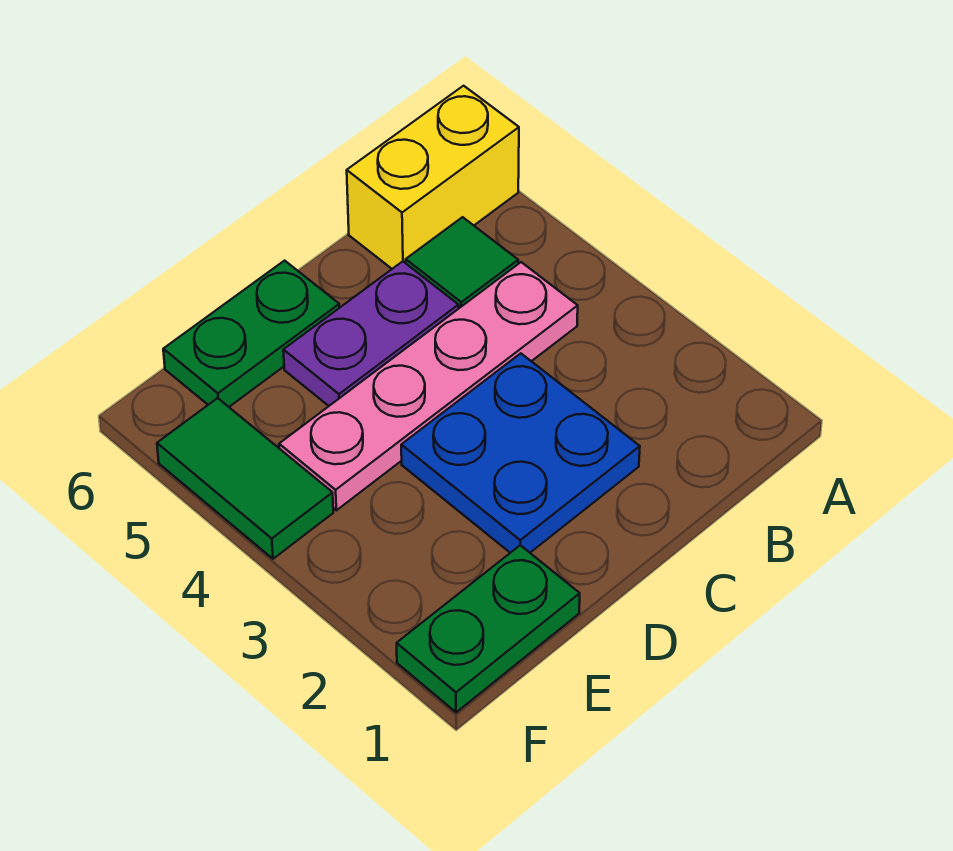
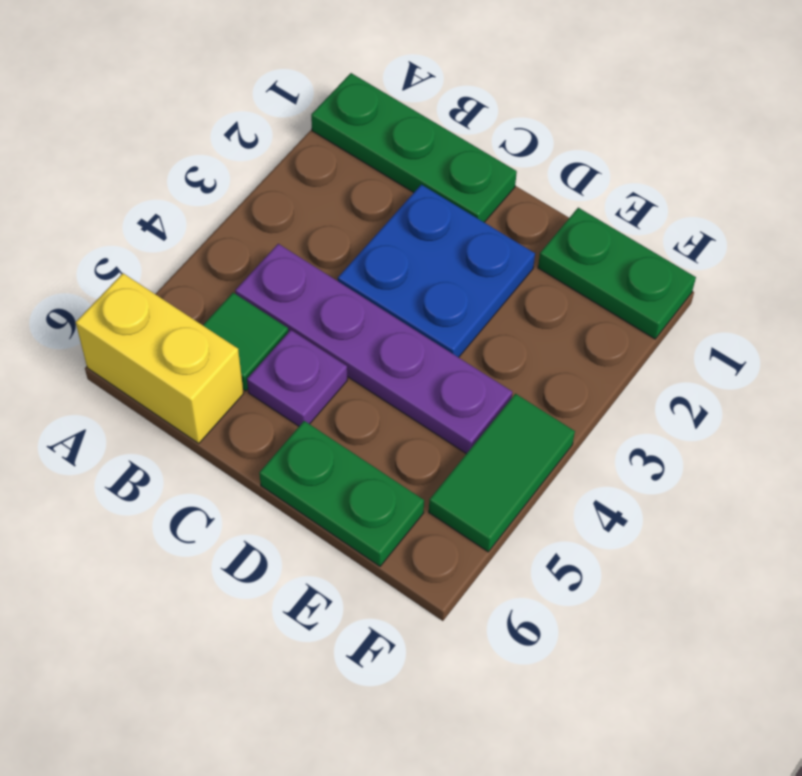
none -> green plate A1:C1 level 1
pink plate B4:E4 level 1 -> purple plate B4:E4 level 1
purple plate C5:D5 level 1 -> purple plate C5 level 1

